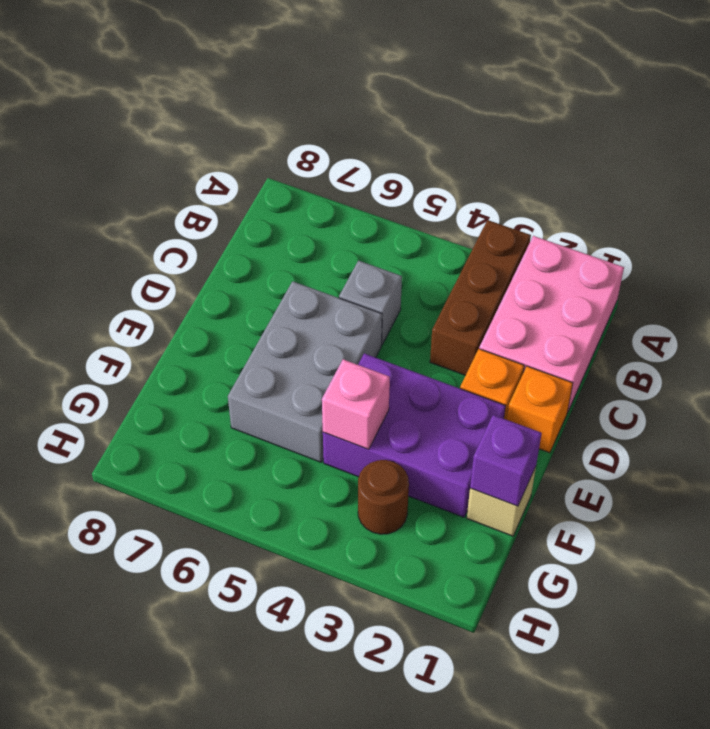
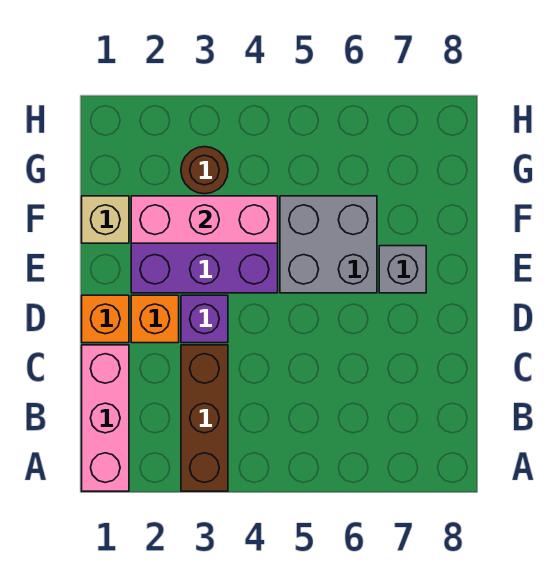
pink brick A1:C2 level 1 -> pink brick A1:C1 level 1
grey brick C5 level 1 -> grey brick E7 level 1
grey brick D5:F6 level 1 -> grey brick E5:F6 level 1
purple brick F1 level 2 -> purple brick D3 level 1
pink brick F4 level 2 -> pink brick F2:F4 level 2

